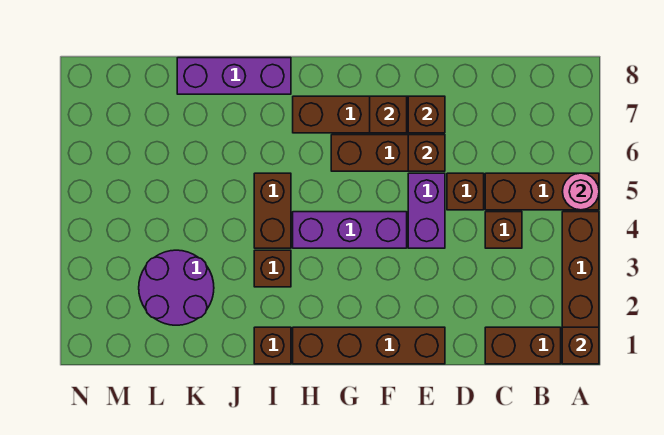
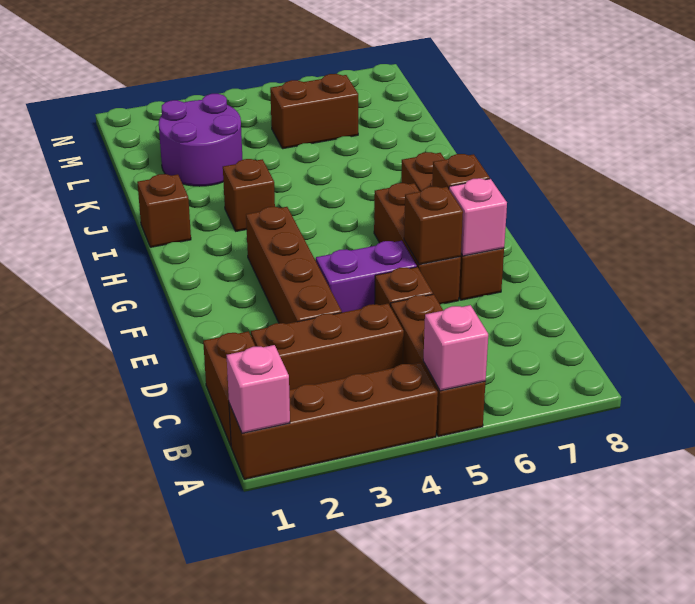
brown brick A1 level 2 -> pink brick A1 level 2
pink round brick A5 level 2 -> pink brick A5 level 2
brown brick C4 level 1 -> brown brick C2:C4 level 1
brown brick E1:H1 level 1 -> brown brick D3:G3 level 1
brown brick E7 level 2 -> pink brick E7 level 2
purple brick F4:H4 level 1 -> none
brown brick I4:I5 level 1 -> brown brick L5:L6 level 1
purple brick I8:K8 level 1 -> none

